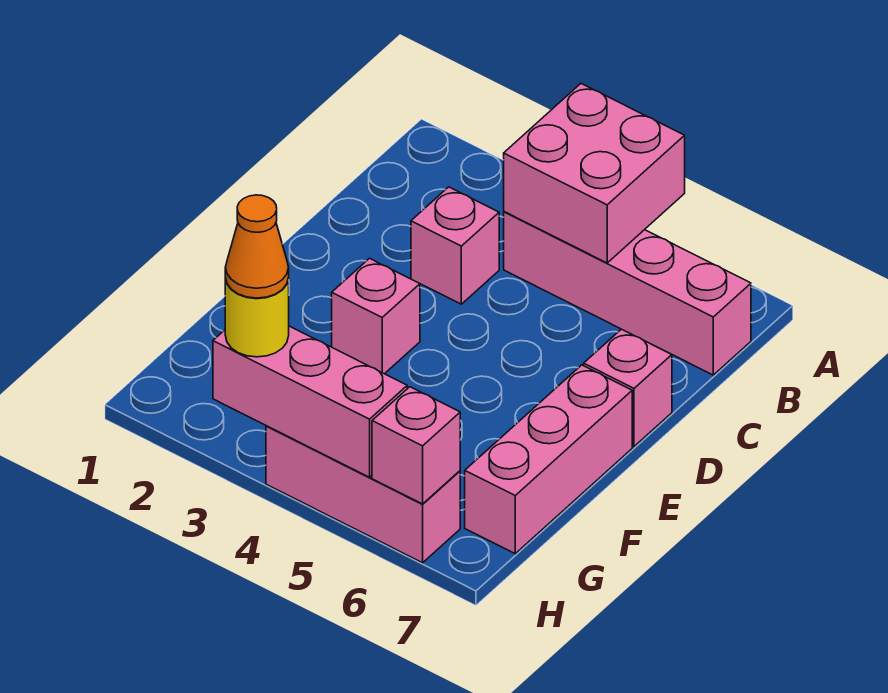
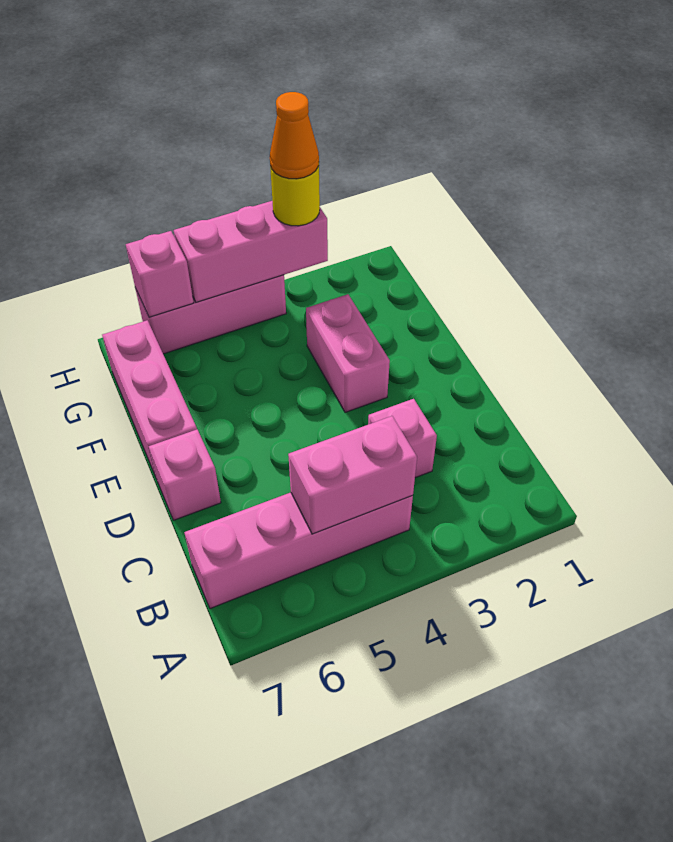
pink brick A4:B5 level 2 -> pink brick B4:B5 level 2
pink brick E3 level 1 -> pink brick E3:F3 level 1

